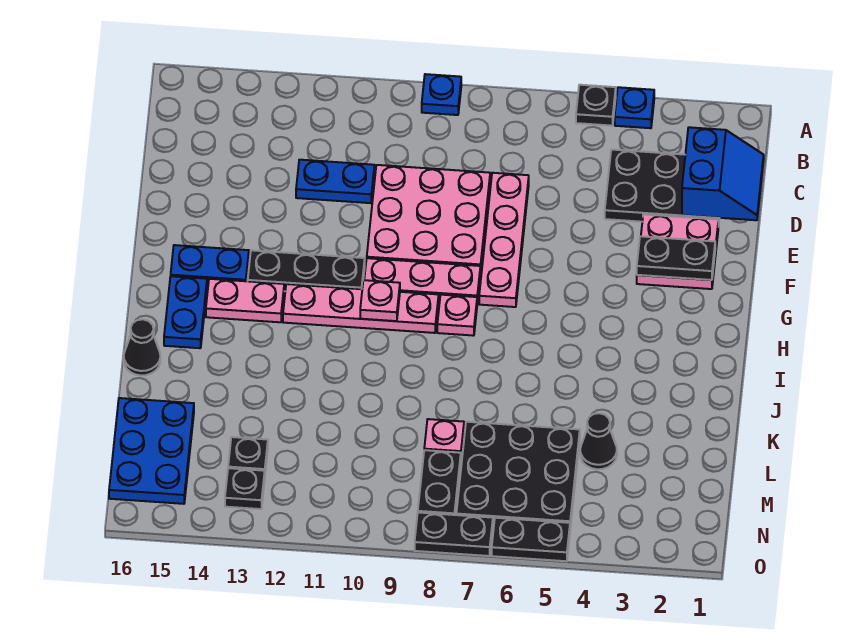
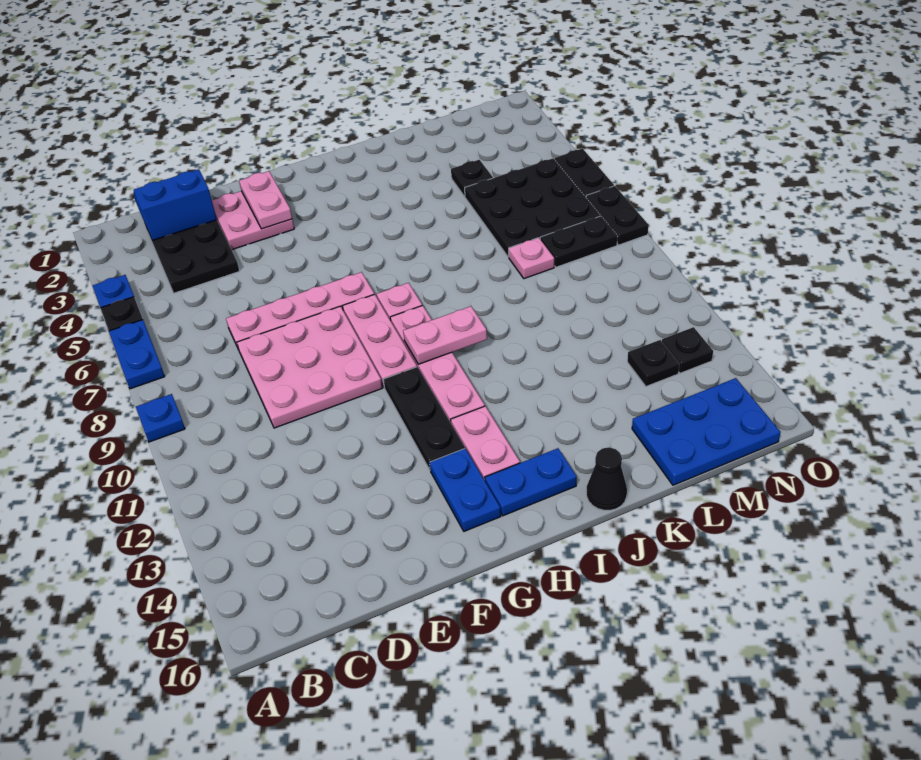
blue plate D11:D12 level 1 -> blue plate A6:A7 level 1
black plate F2:F3 level 2 -> pink plate F2:F3 level 2
pink plate H10 level 2 -> pink plate H10:I10 level 2
black cone L4 level 1 -> black plate L4 level 1

